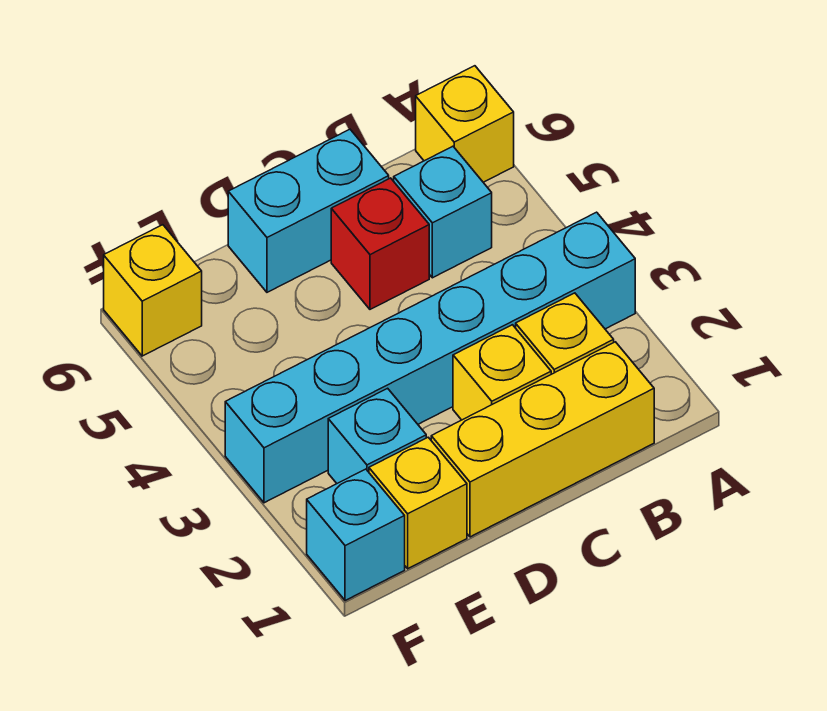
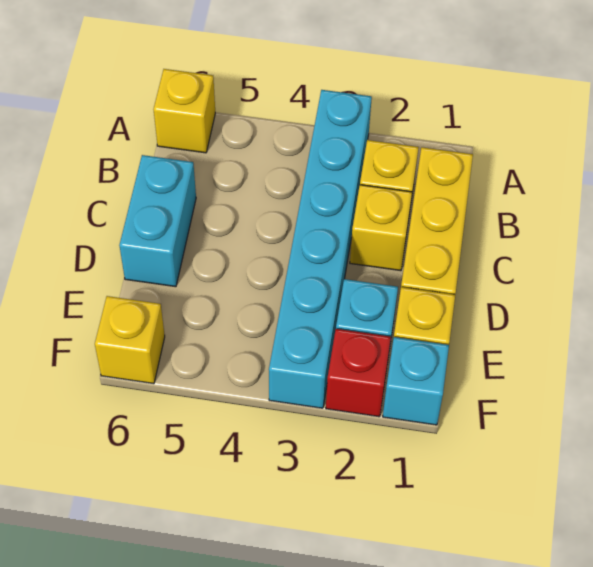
cyan brick B5 level 1 -> none
red brick C5 level 1 -> red brick F2 level 1

